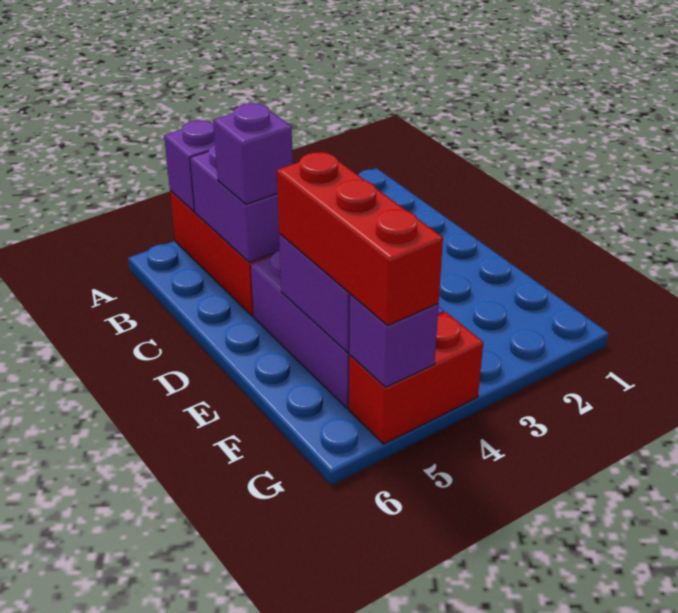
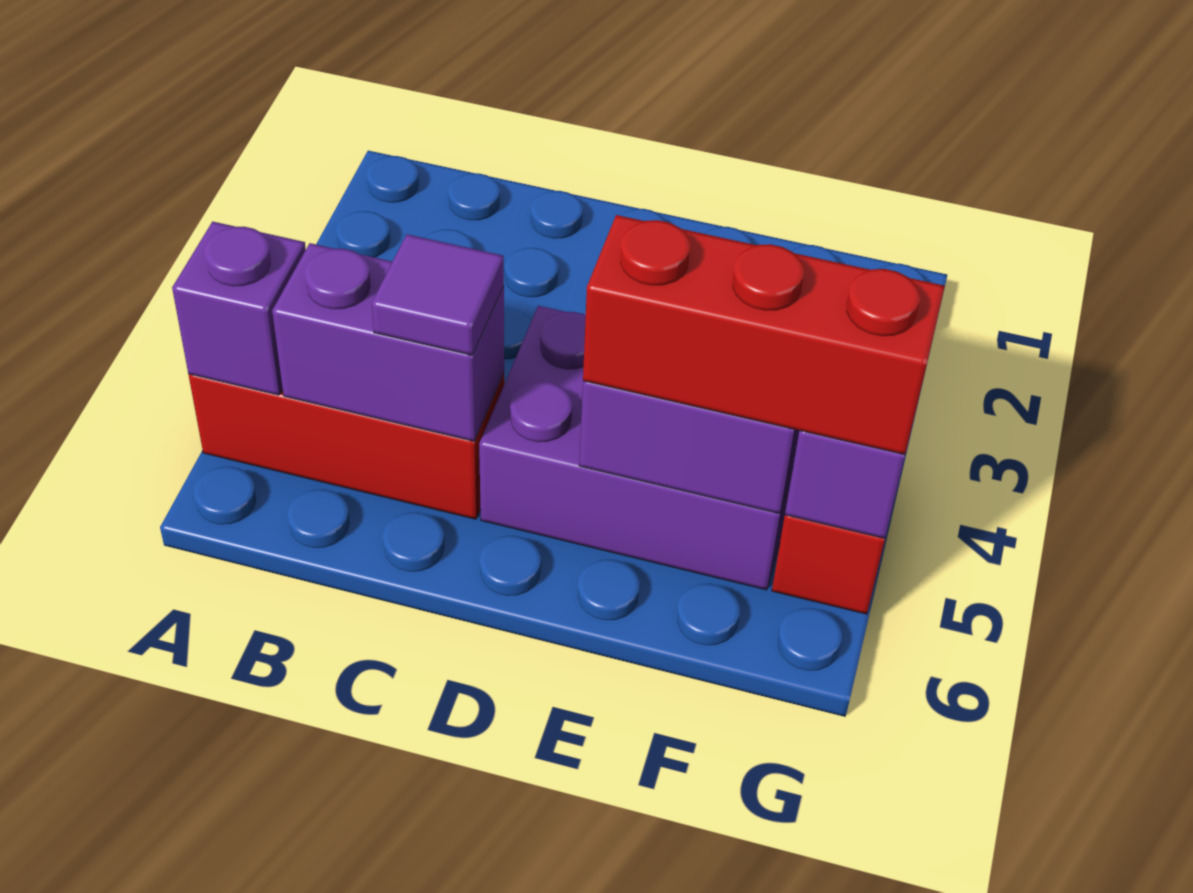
purple brick C5 level 3 -> purple tile C5 level 3

